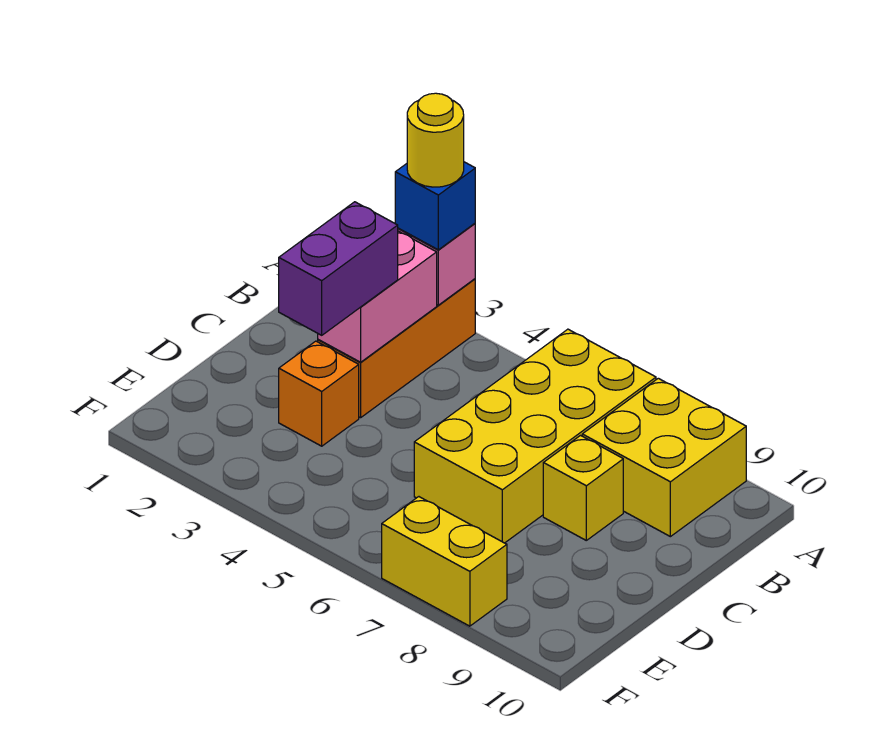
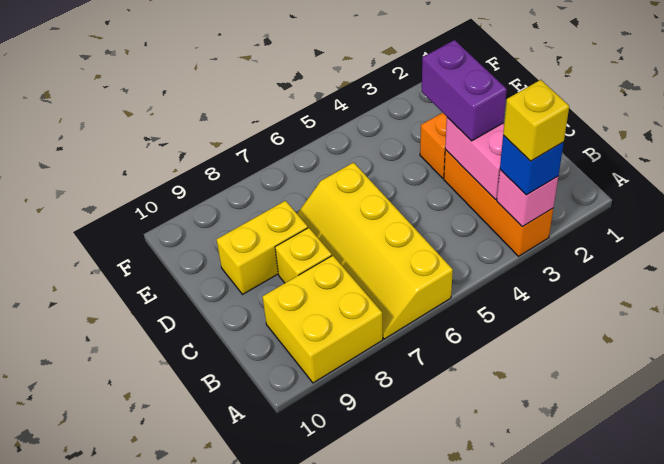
yellow round brick A3 level 4 -> yellow brick A3 level 4
yellow brick A6:D7 level 1 -> yellow slope A6:D7 level 1 top 6
yellow brick F7:F8 level 1 -> yellow brick D8:D9 level 1

